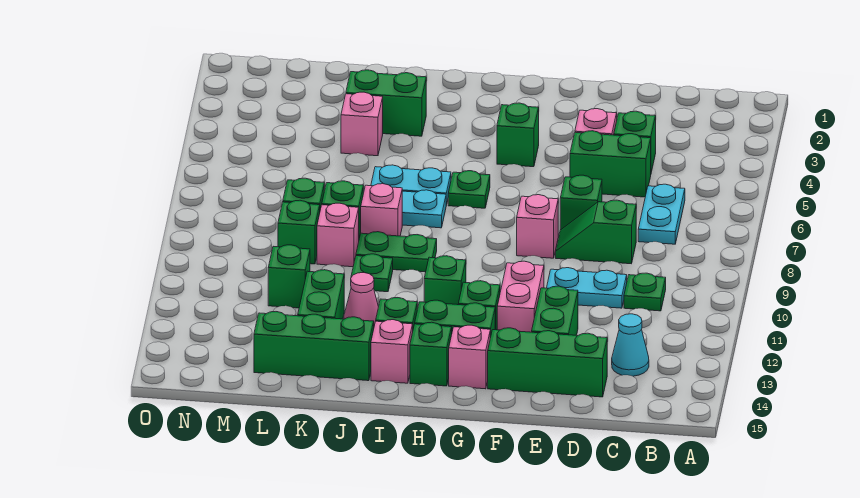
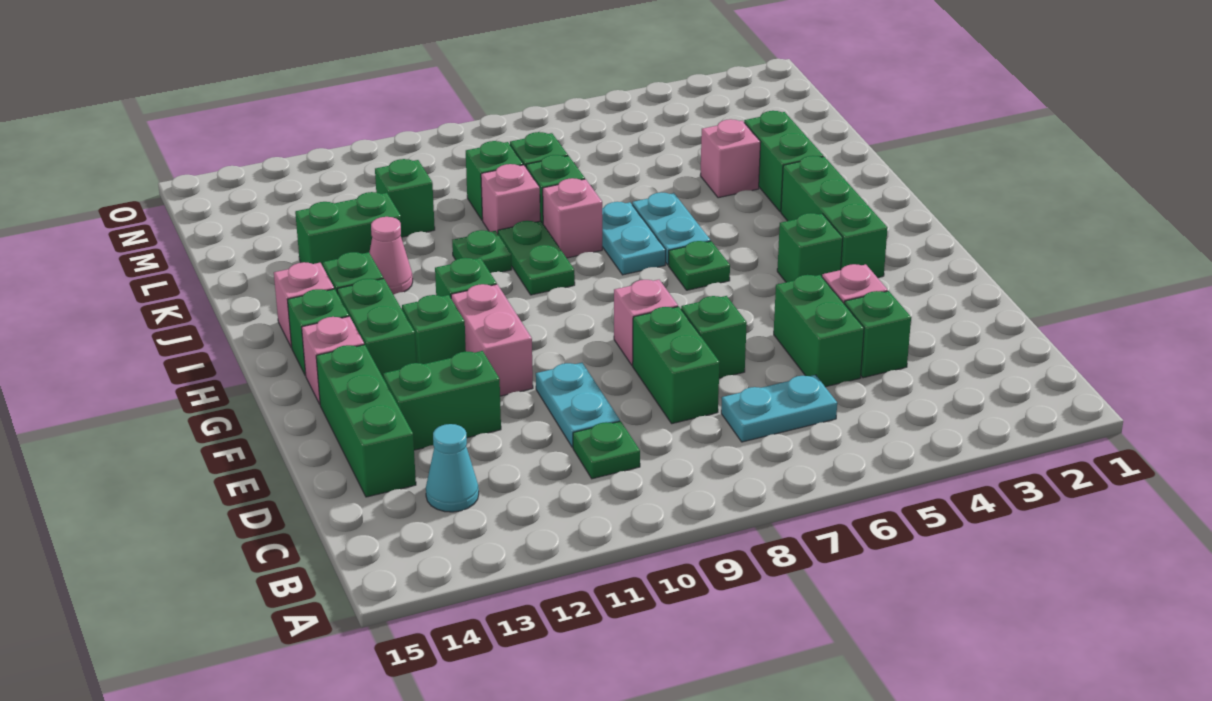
green slope D8:E8 level 1 top D -> green brick D8:E8 level 1
pink brick F11:F12 level 1 -> pink brick F11:G11 level 1
green brick J14:L14 level 1 -> green brick G3:I3 level 1

